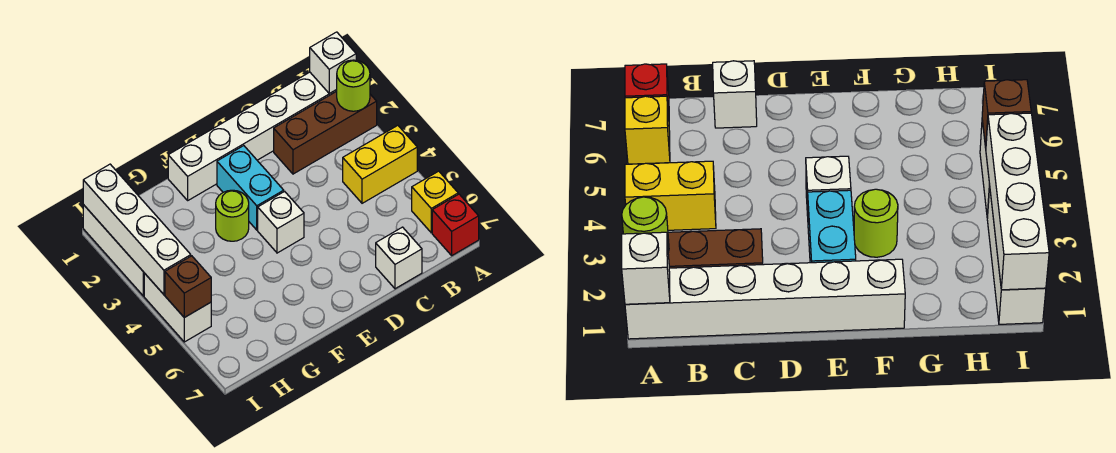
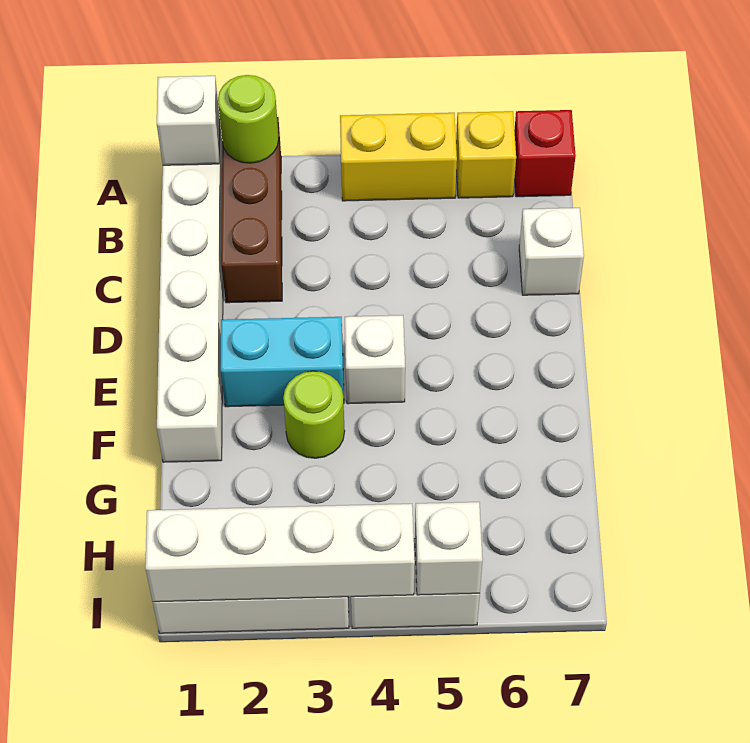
yellow brick A4:B4 level 1 -> yellow brick A4:A5 level 1
brown brick I5 level 2 -> white brick I5 level 2

